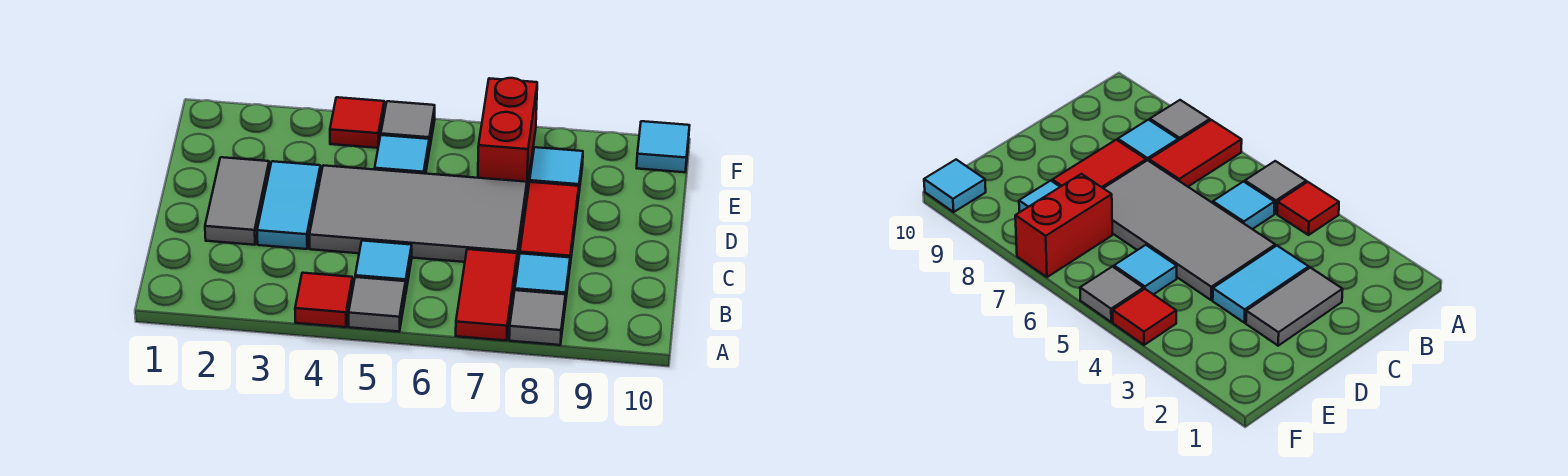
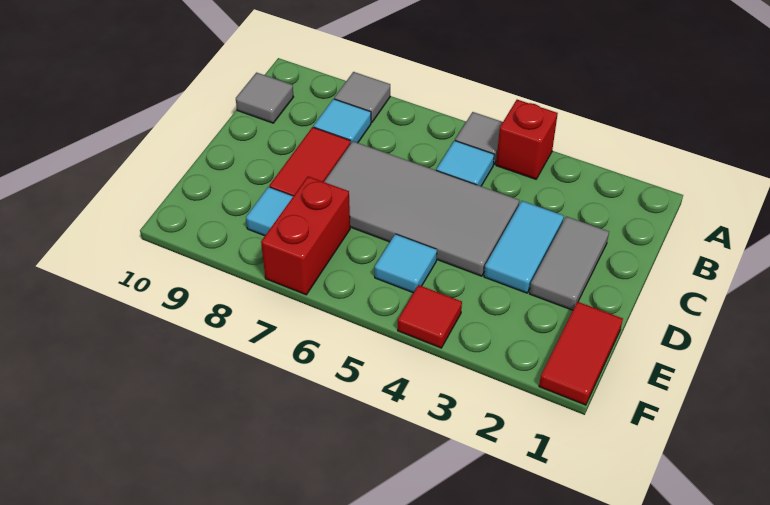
red tile A4 level 1 -> red brick A4 level 1
red tile A7:B7 level 1 -> red tile E1:F1 level 1
grey tile F5 level 1 -> grey tile B10 level 1
cyan tile F10 level 1 -> none

